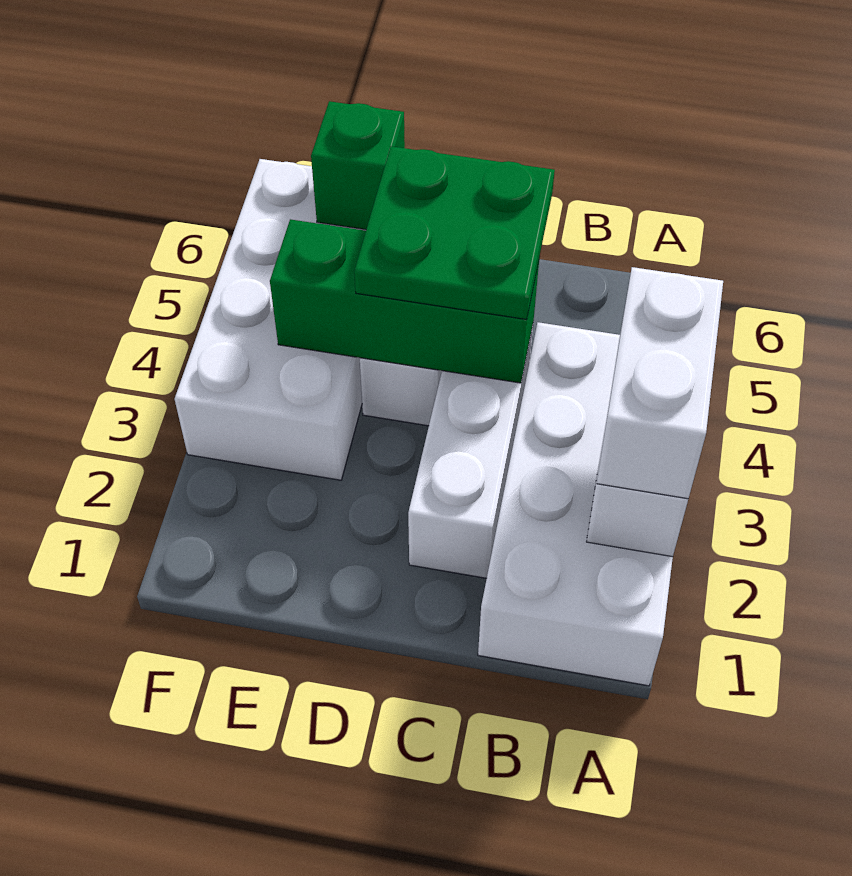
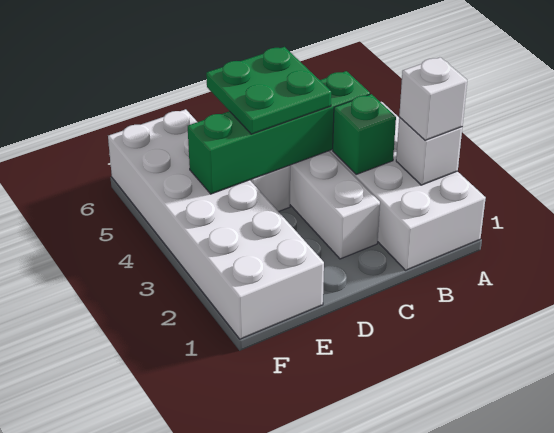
white brick A2:A3 level 3 -> white brick A2 level 3
green brick C4:E4 level 2 -> green brick B4:E4 level 2
white brick E3:F6 level 1 -> white brick E1:F6 level 1
green brick E6 level 2 -> green brick B3 level 2

